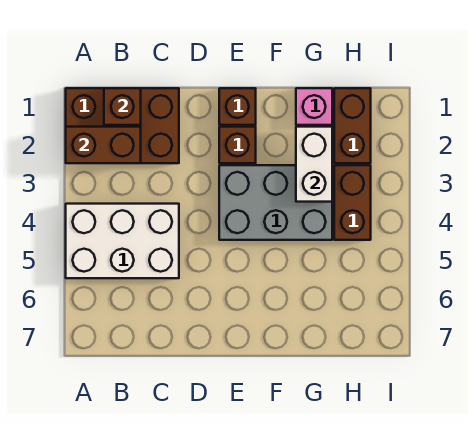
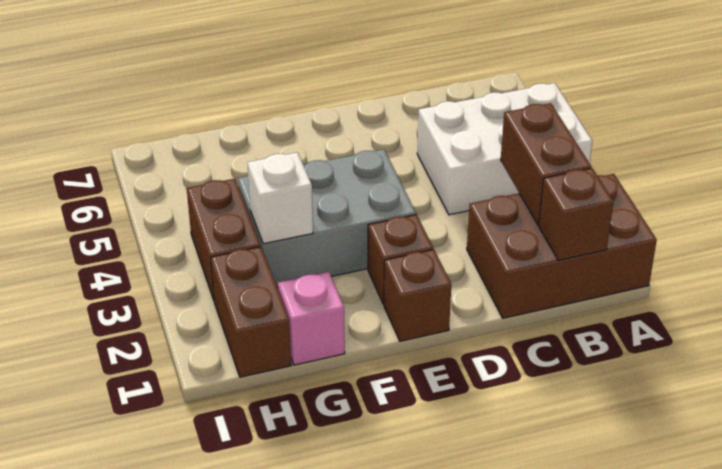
brown brick A2:B2 level 2 -> brown brick B2:B3 level 2
white brick G2:G3 level 2 -> white brick G3 level 2

